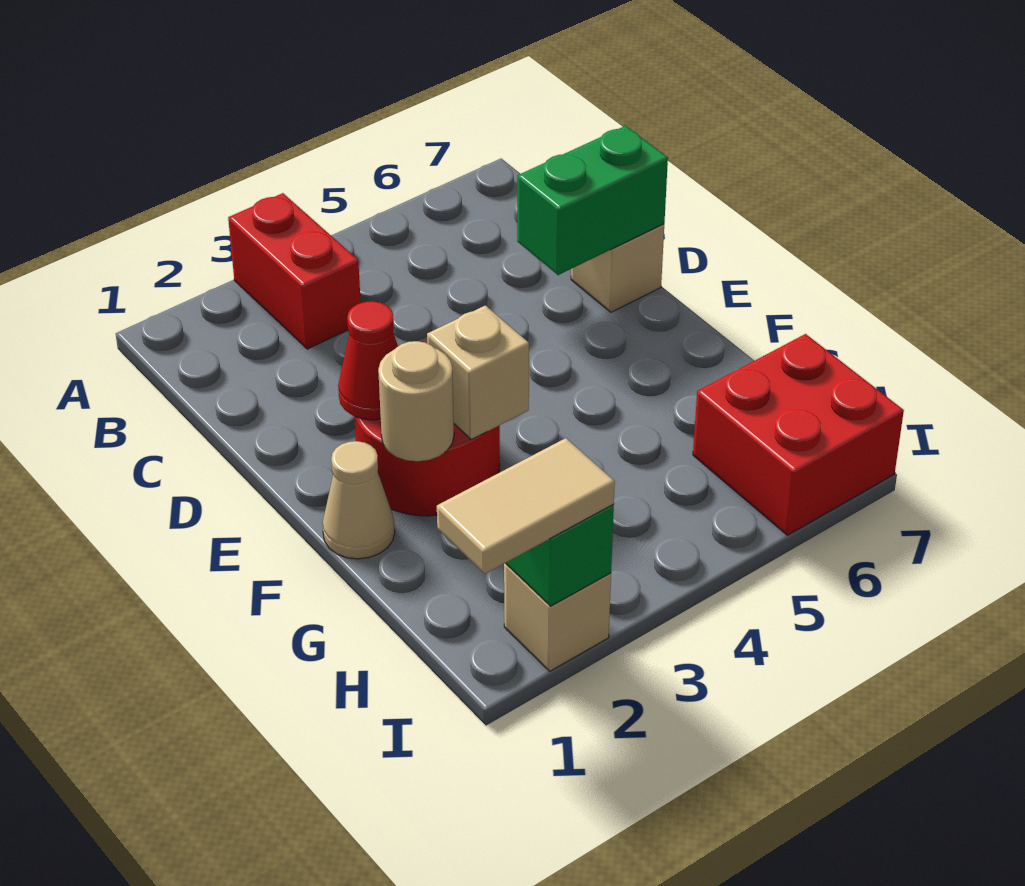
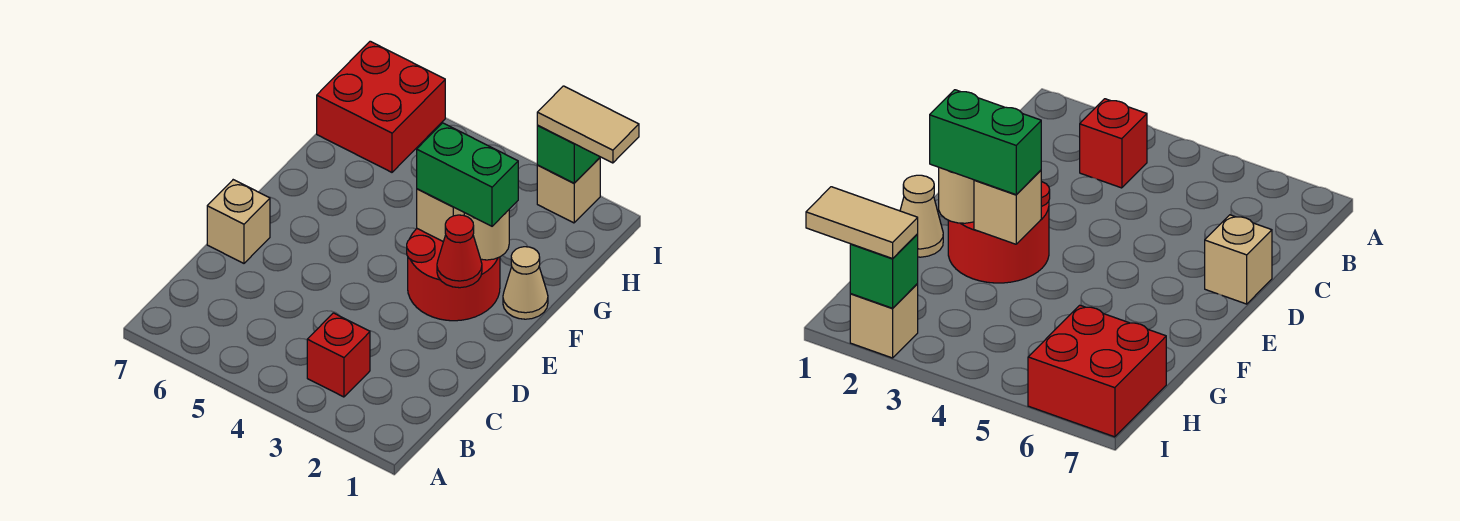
red brick A3:B3 level 1 -> red brick B3 level 1
green brick D6:D7 level 2 -> green brick F2:F3 level 3

